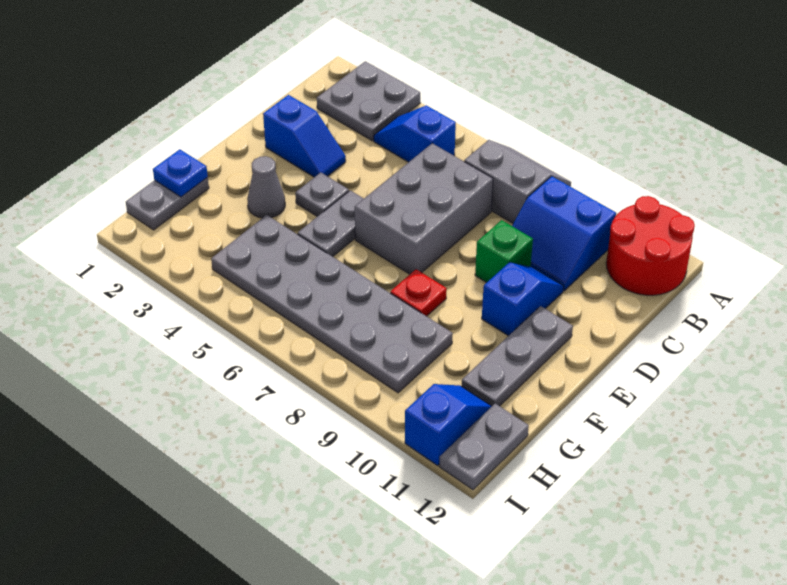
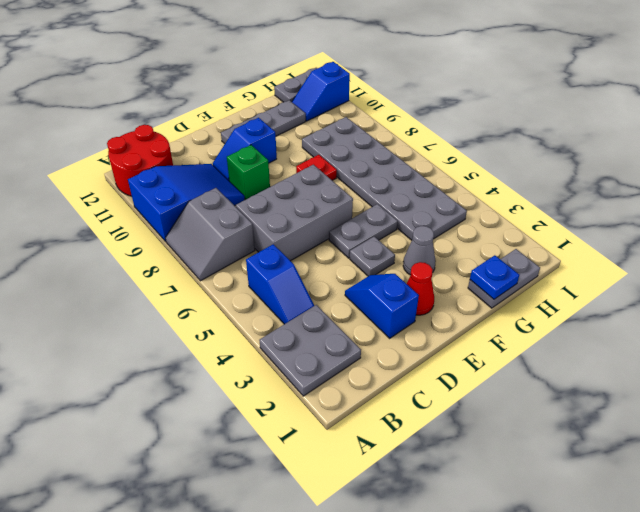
blue slope B9:C10 level 1 top B -> blue slope A9:C10 level 1 top A
none -> red cone E2 level 1

